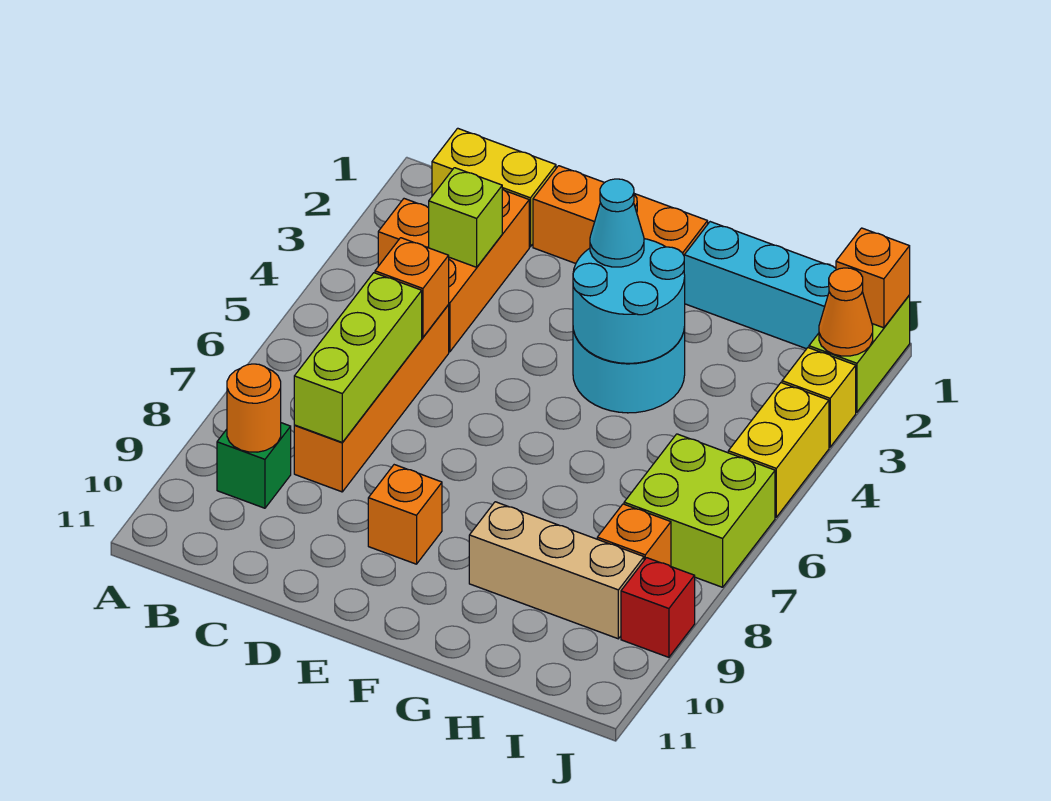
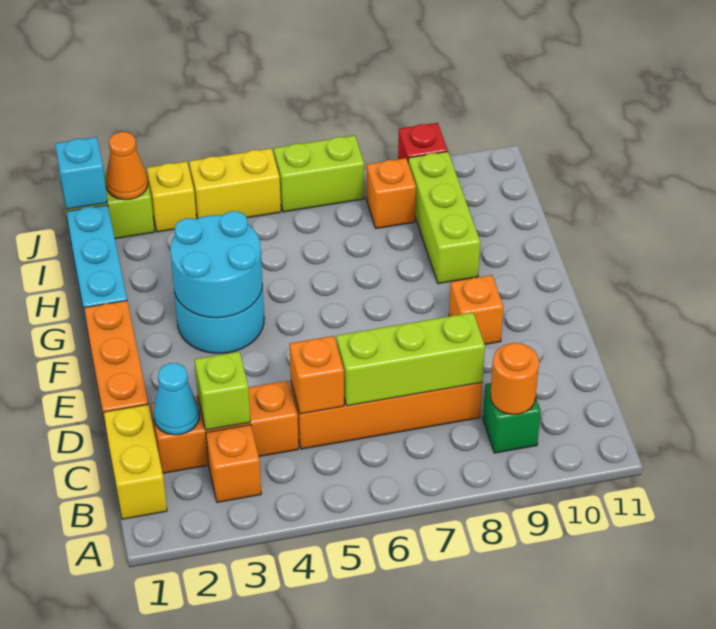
cyan cone F3 level 3 -> cyan cone C2 level 2
tan brick G9:I9 level 1 -> lime brick G9:I9 level 1
lime brick I6:J7 level 1 -> lime brick J6:J7 level 1
orange brick J1 level 2 -> cyan brick J1 level 2

